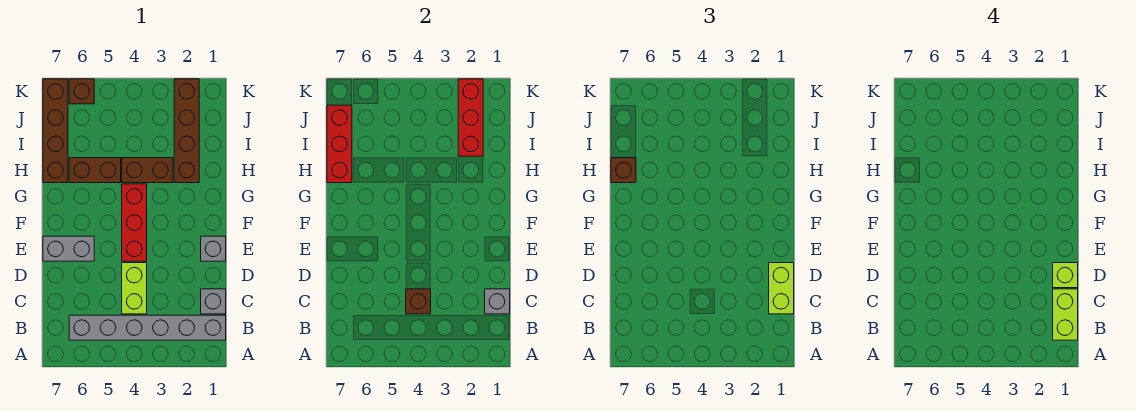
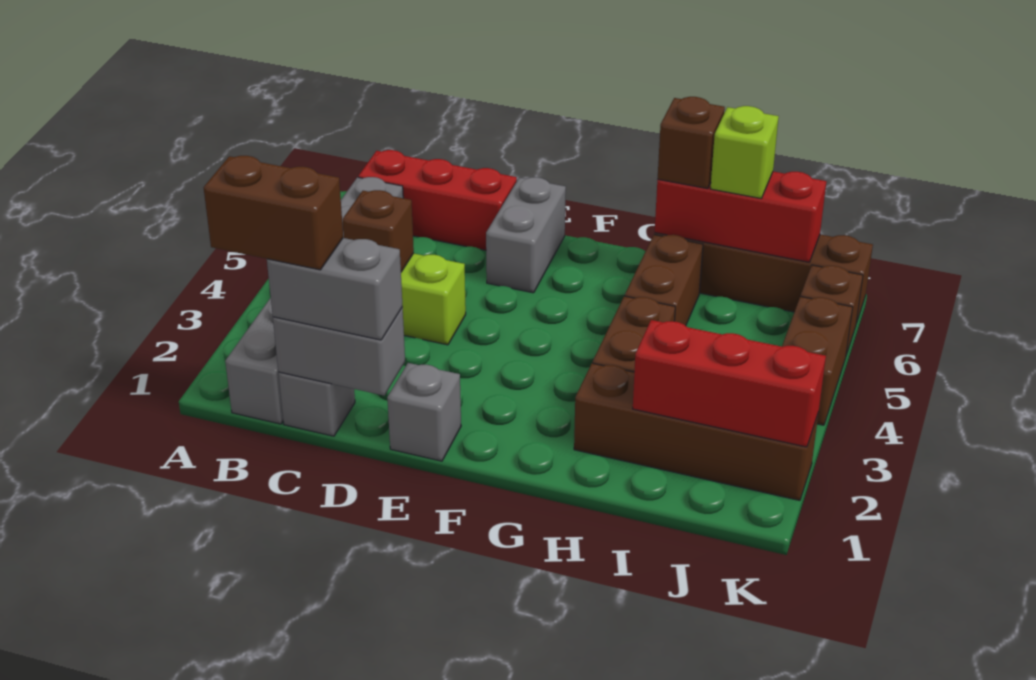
lime brick B1:C1 level 4 -> brown brick B1:C1 level 4
grey brick C1 level 2 -> grey brick C1:D1 level 2
lime brick C1:D1 level 3 -> grey brick C1:D1 level 3
lime brick D1 level 4 -> lime brick I7 level 3
red brick E4:G4 level 1 -> red brick B7:D7 level 1
none -> brown brick K4:K5 level 1

